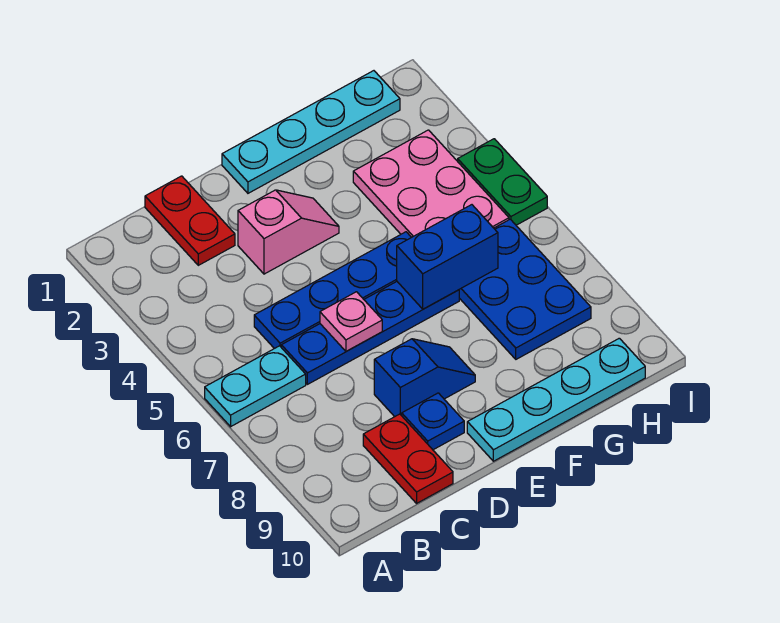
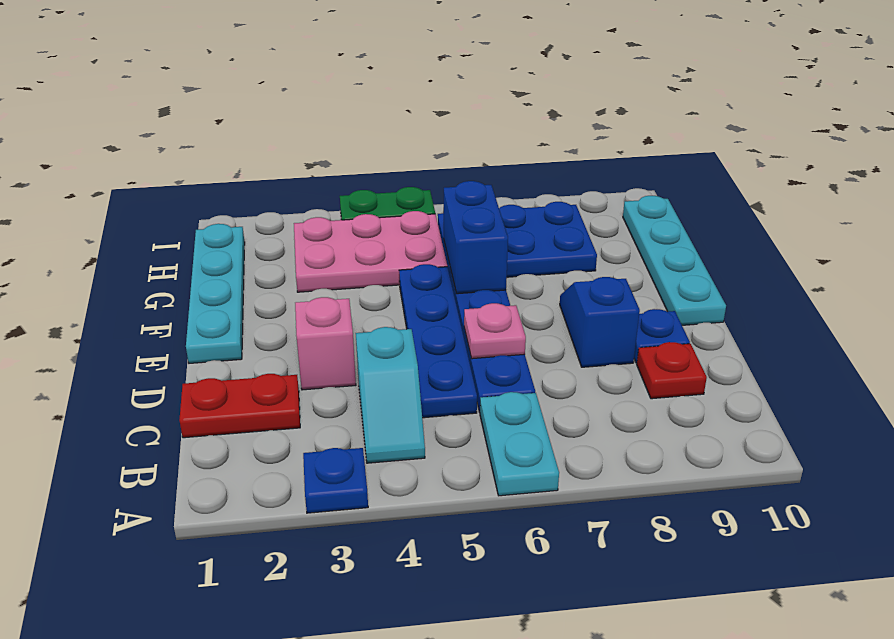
none -> blue plate A3 level 1
none -> cyan slope B4:C4 level 1 top C
red plate C9:C10 level 1 -> red plate C9 level 1

